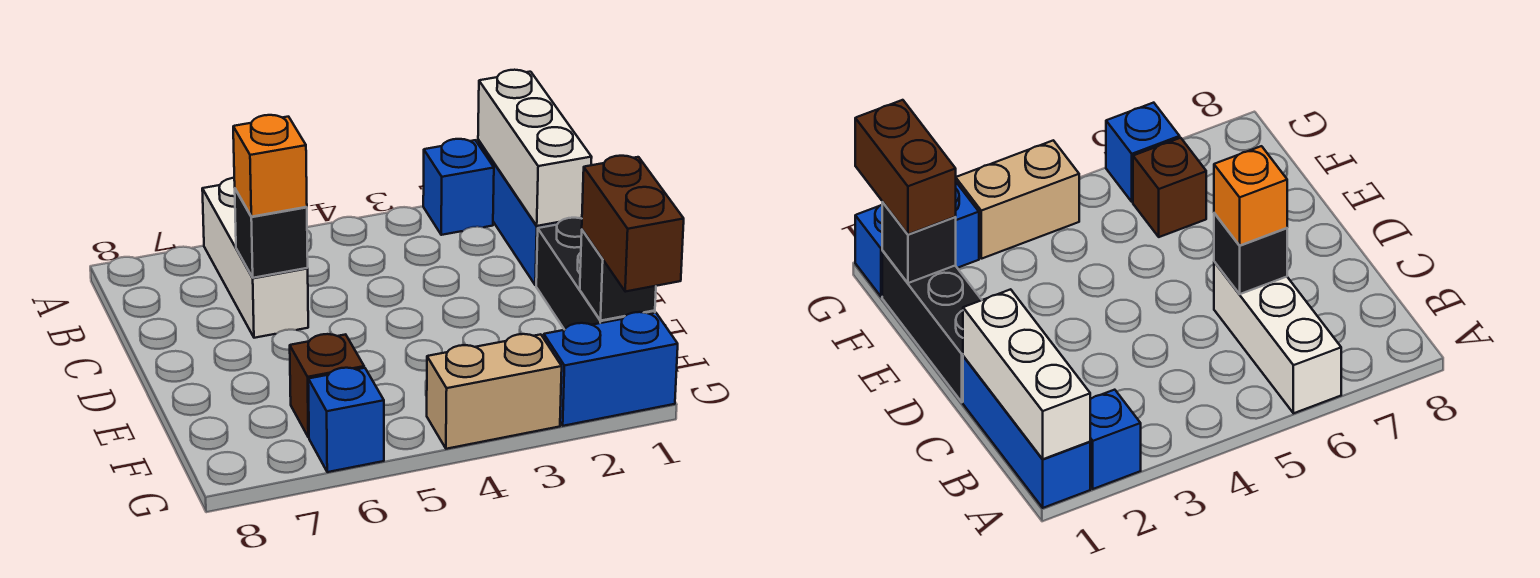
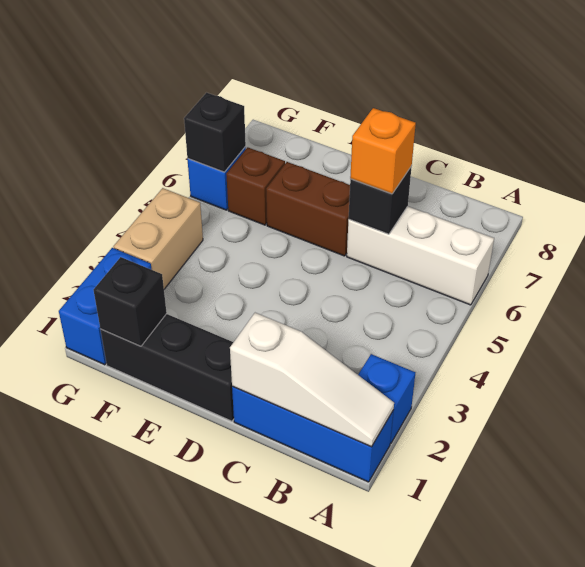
white brick A1:C1 level 2 -> white slope A1:C1 level 2 top C
brown brick F1:G1 level 3 -> brown brick D6:E6 level 1
none -> black brick G6 level 2

